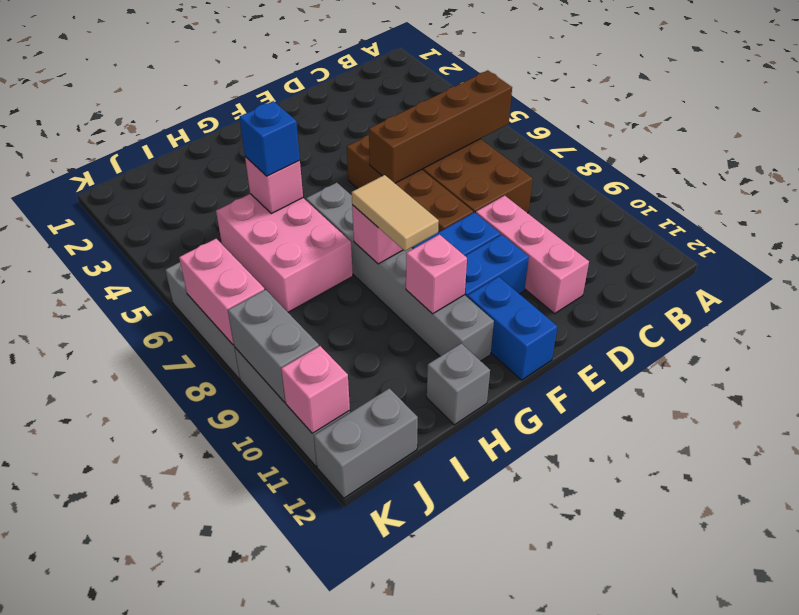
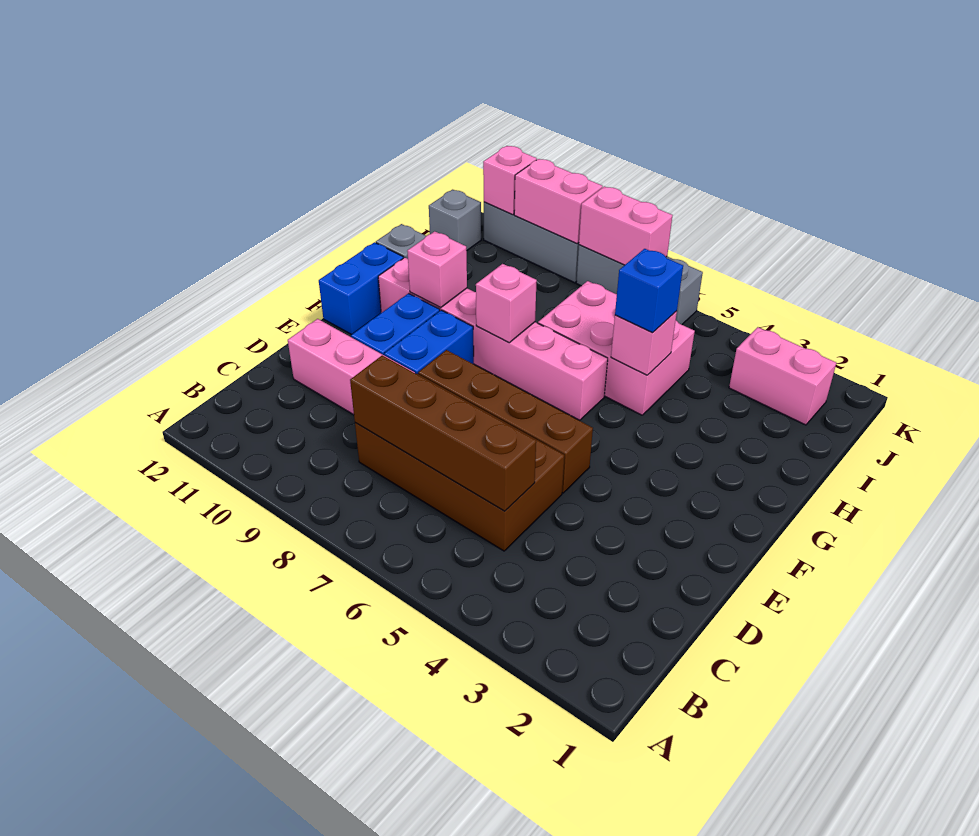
brown brick B6:E6 level 2 -> brown brick C5:C8 level 2
blue brick F11:F12 level 1 -> blue brick F12:G12 level 1
grey brick G6:G11 level 1 -> pink brick G6:G11 level 1
tan tile G8:G9 level 3 -> none
none -> pink brick J2:J3 level 1
grey brick J12:K12 level 1 -> grey brick J12 level 1
grey brick K9:K10 level 2 -> pink brick K9:K10 level 2

